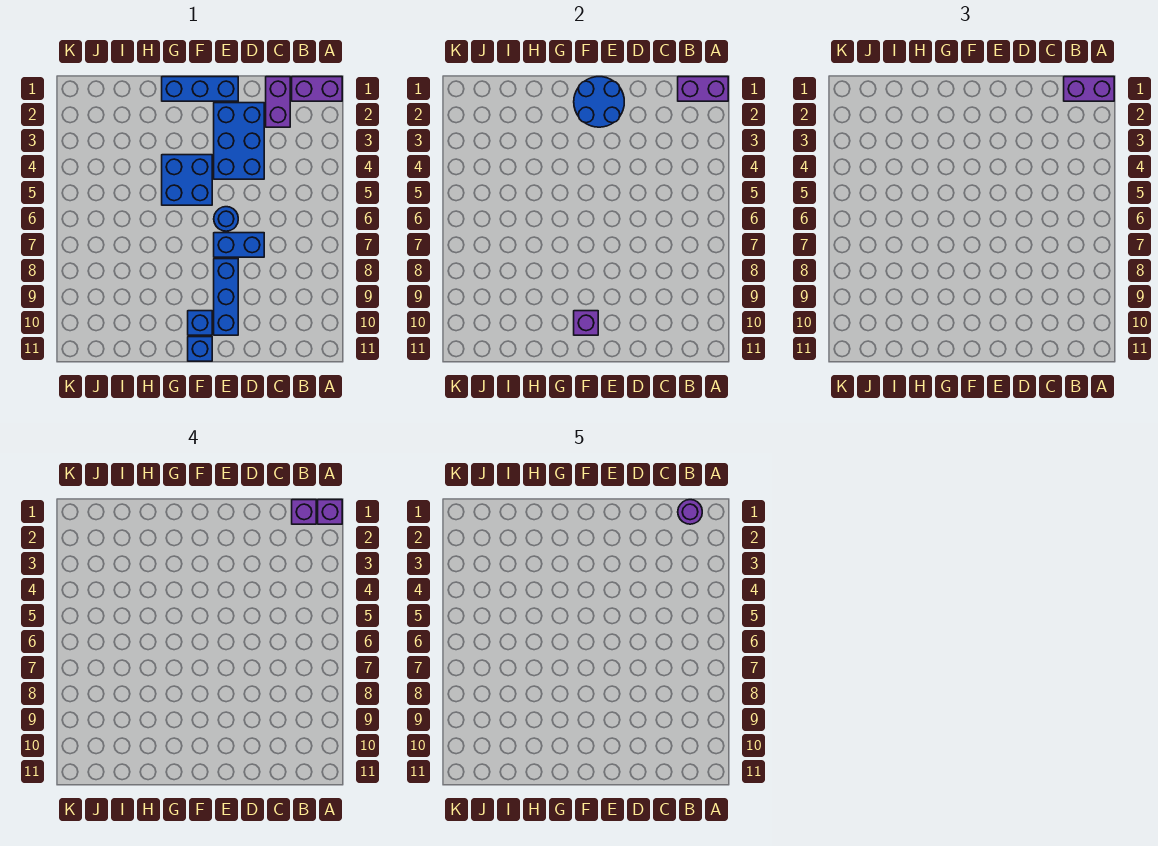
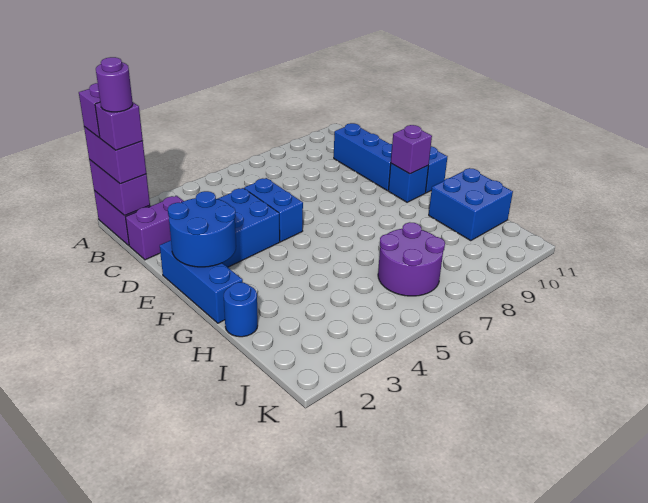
blue brick D7:E7 level 1 -> blue brick D5:E5 level 1
blue round brick E6 level 1 -> blue round brick H1 level 1
blue brick E8:E10 level 1 -> blue brick C10:E10 level 1
blue brick F4:G5 level 1 -> blue brick H10:I11 level 1
none -> purple round brick I6:J7 level 1

